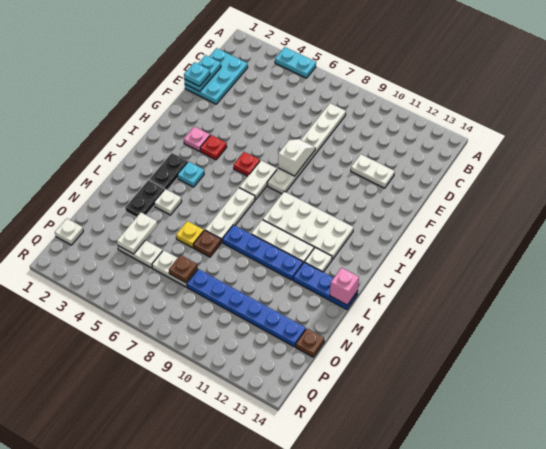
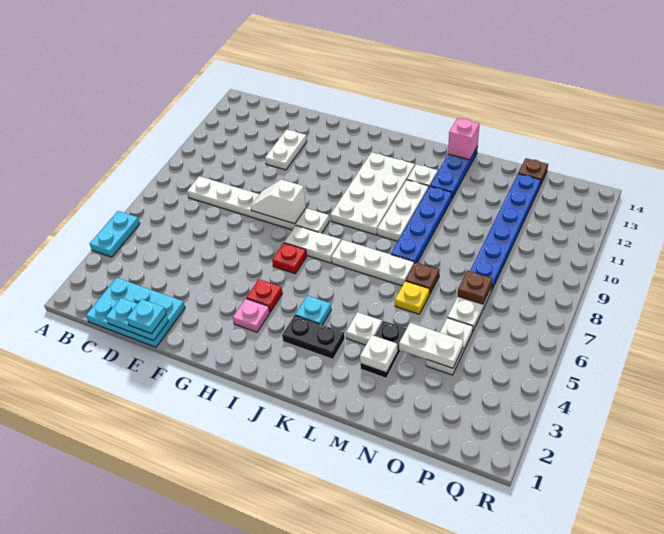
black plate L3:M3 level 1 -> black plate M3:M4 level 1
white plate P1 level 1 -> white plate M3 level 2

